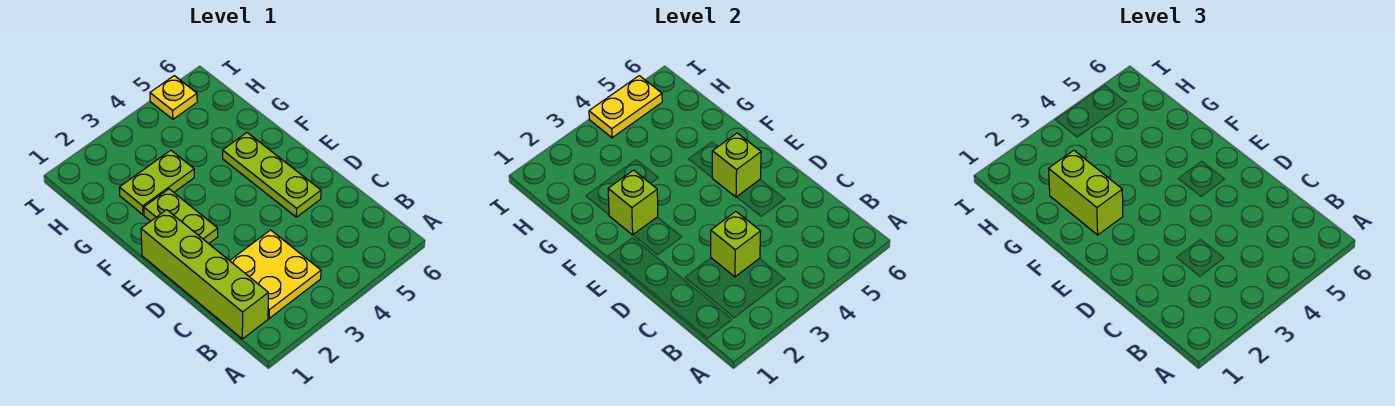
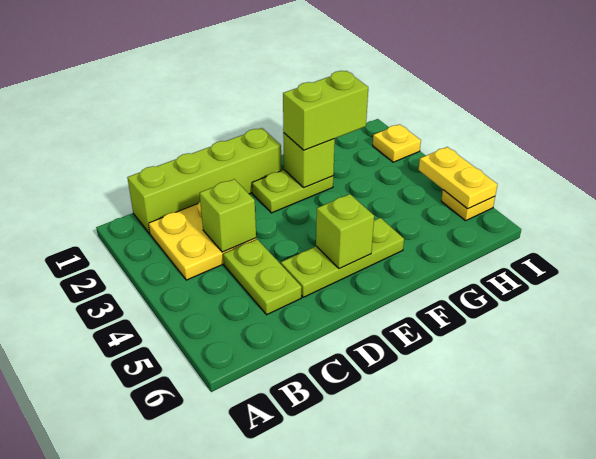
lime plate G2:G3 level 1 -> lime plate C4:C5 level 1
none -> yellow plate I2 level 1

